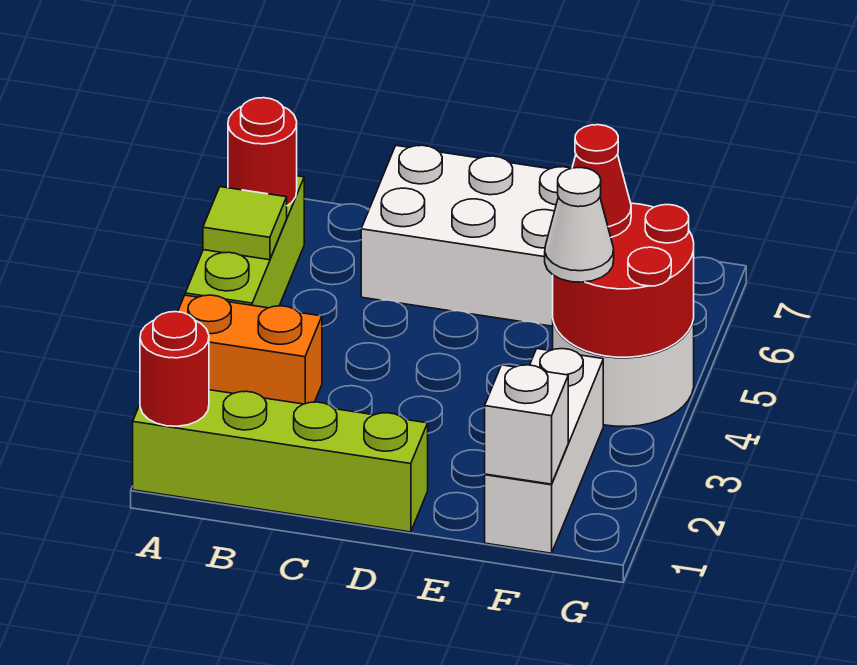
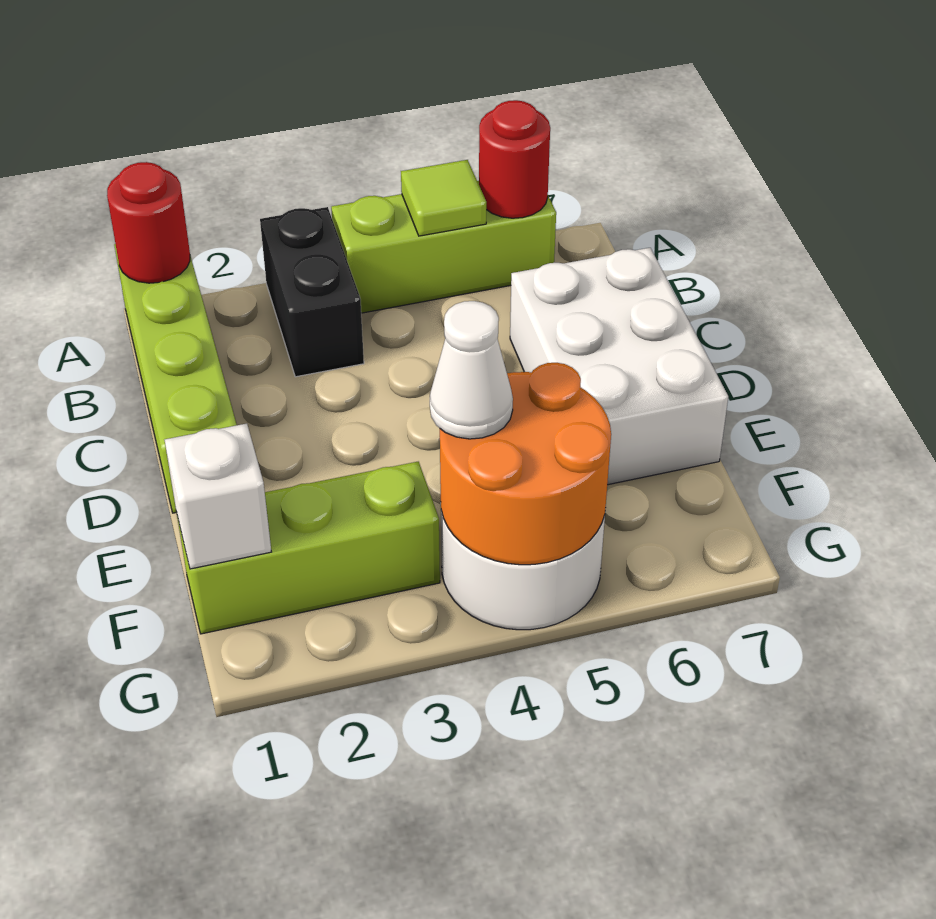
orange brick A3:B3 level 1 -> black brick A3:B3 level 1
white brick F1:F3 level 1 -> lime brick F1:F3 level 1
red round brick F4:G5 level 2 -> orange round brick F4:G5 level 2
red cone F5 level 3 -> none

